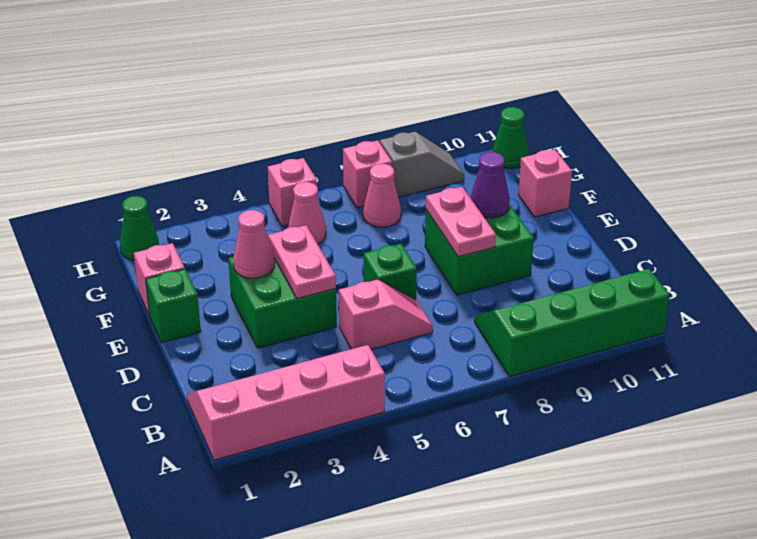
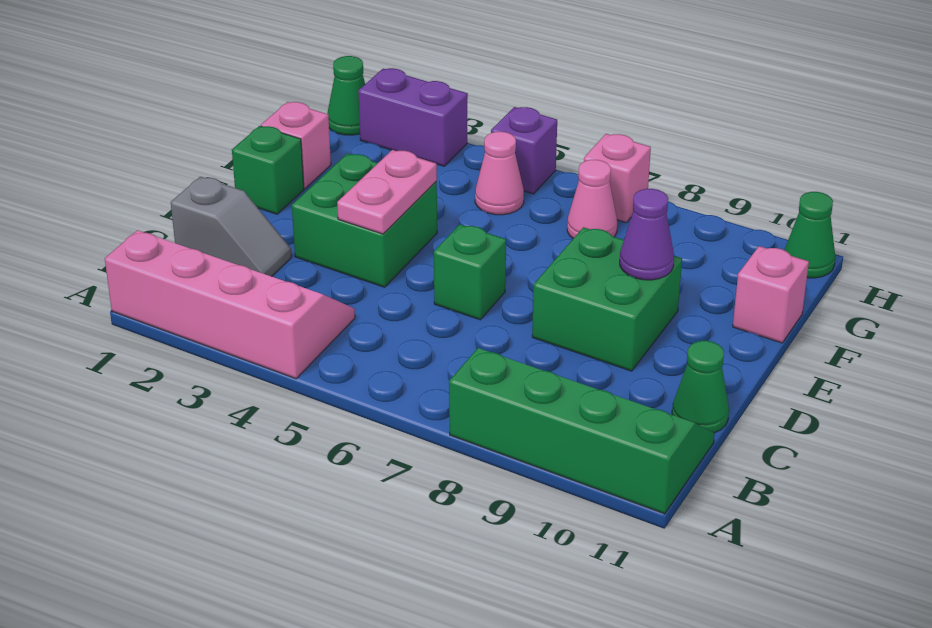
pink slope C5:C6 level 1 top 5 -> none
none -> green cone C11 level 1
pink plate D8:E8 level 2 -> none
pink cone E3 level 2 -> none
none -> purple brick H2:H3 level 1
pink brick H5 level 1 -> purple brick H5 level 1
grey slope H8:H9 level 1 top 8 -> grey slope C1:C2 level 1 top 1

